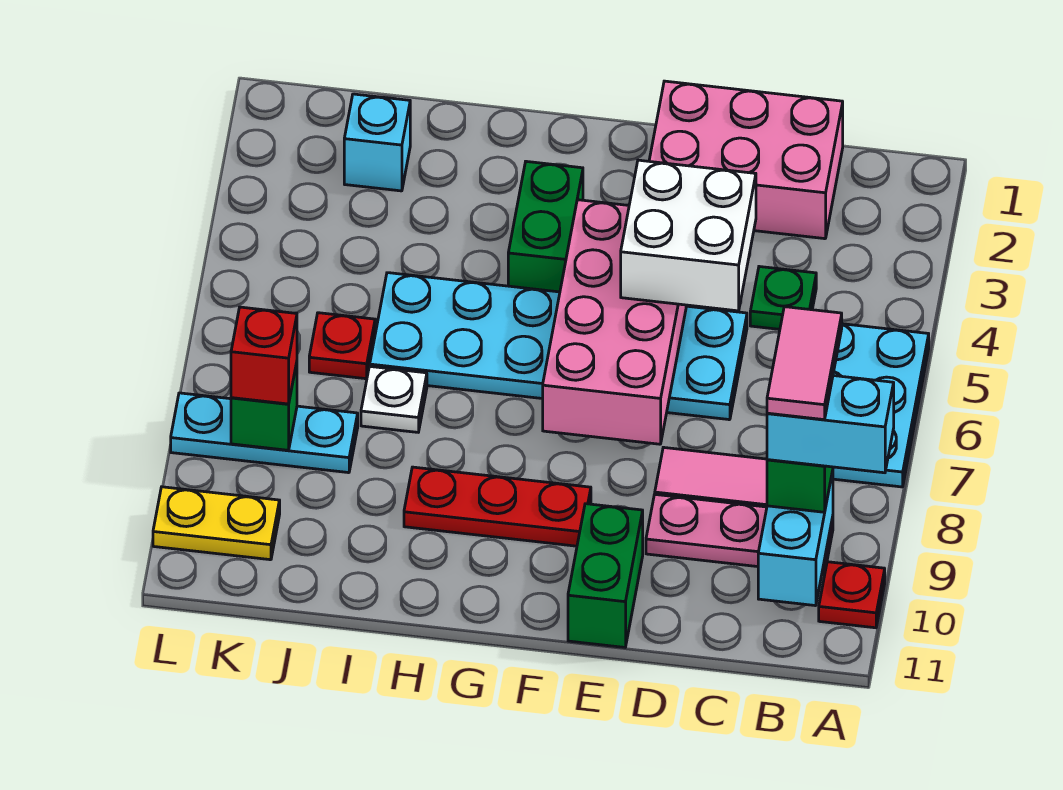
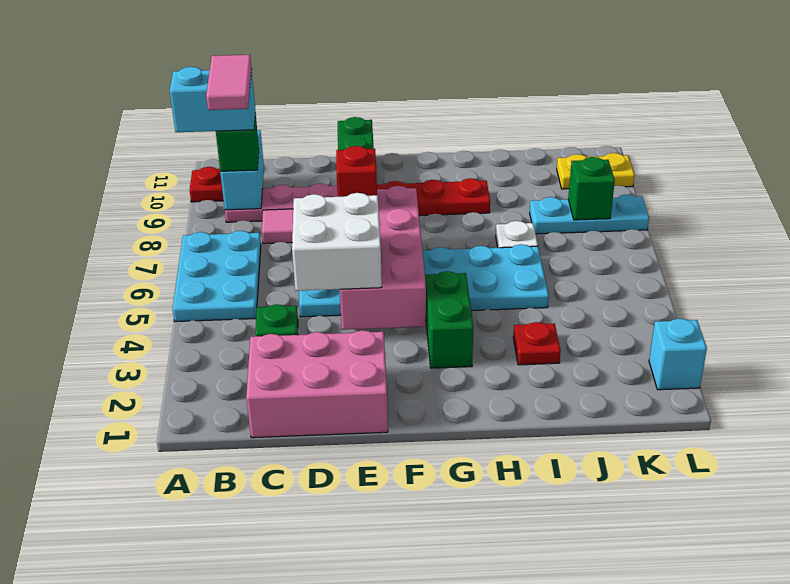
cyan brick J2 level 1 -> cyan brick L2 level 1
red plate J6 level 1 -> red plate I3 level 1
red brick K8 level 3 -> red brick E7 level 3

